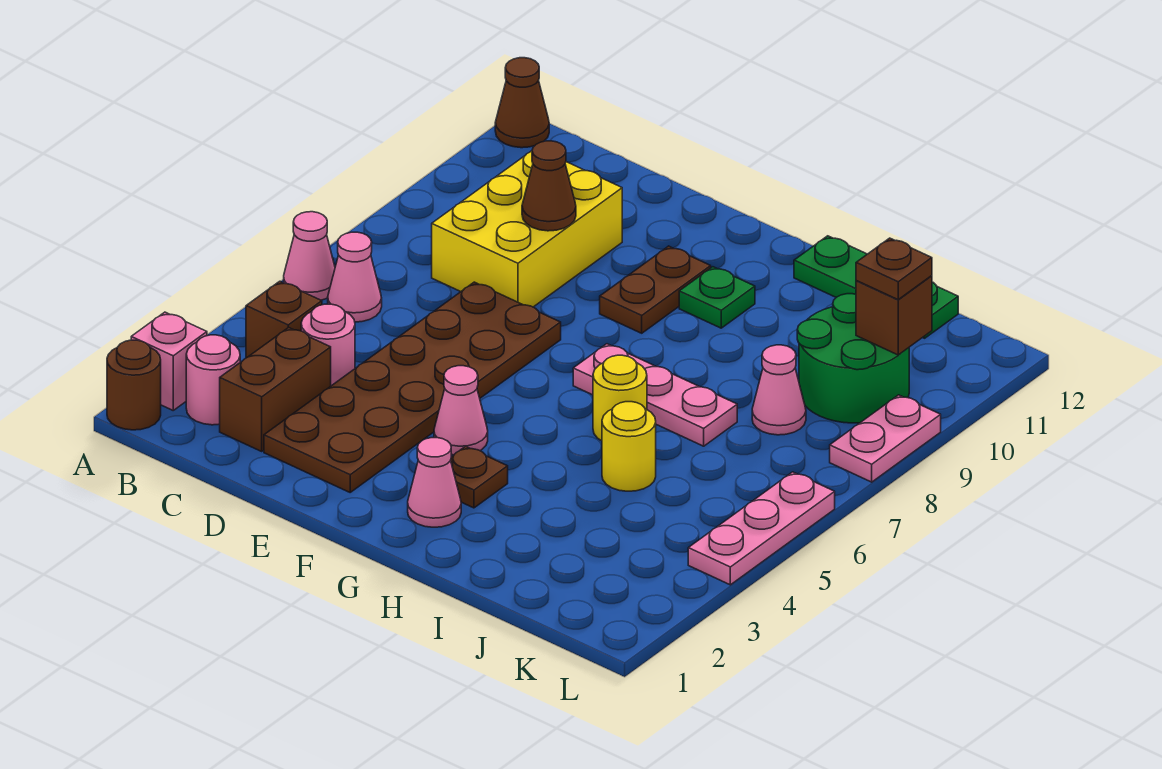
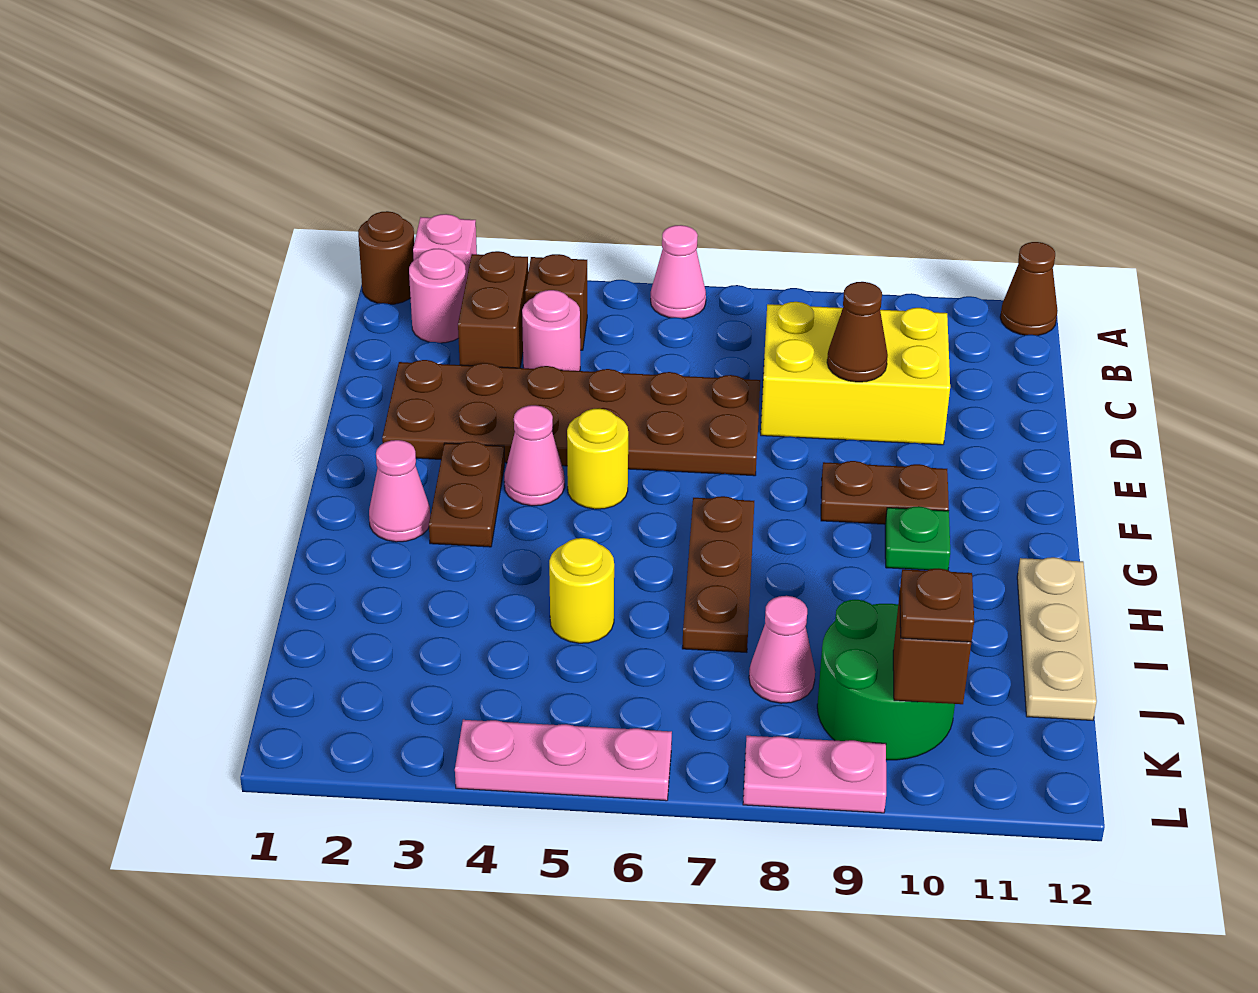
pink cone B6 level 1 -> none
brown brick C2:C3 level 1 -> brown brick B3:C3 level 1
brown plate G3 level 1 -> brown plate F3:G3 level 1
pink plate G7:I7 level 1 -> brown plate G7:I7 level 1
yellow round brick H6 level 1 -> yellow round brick F5 level 1
green plate H12:J12 level 1 -> tan plate H12:J12 level 1

